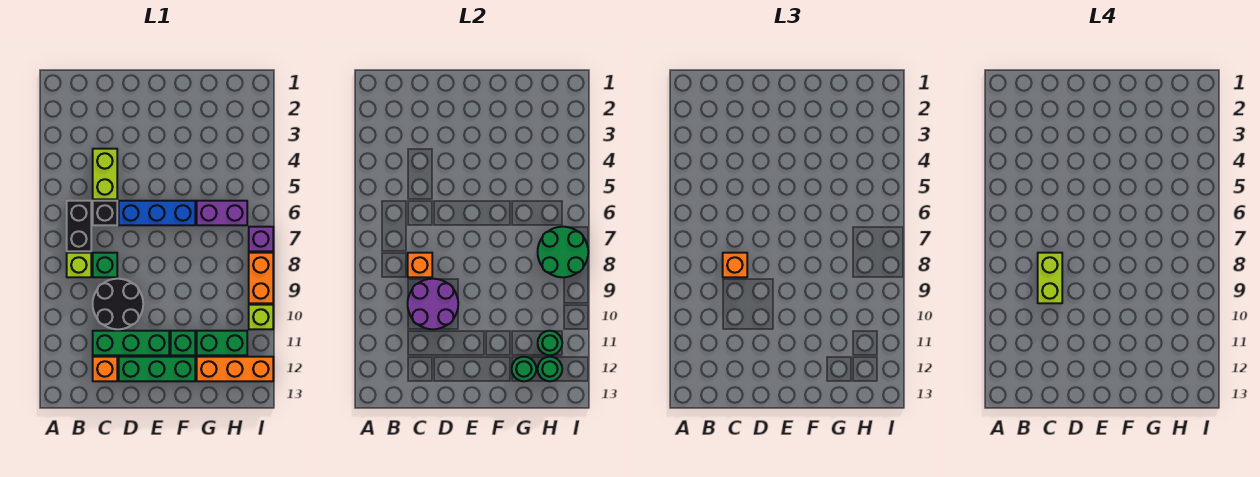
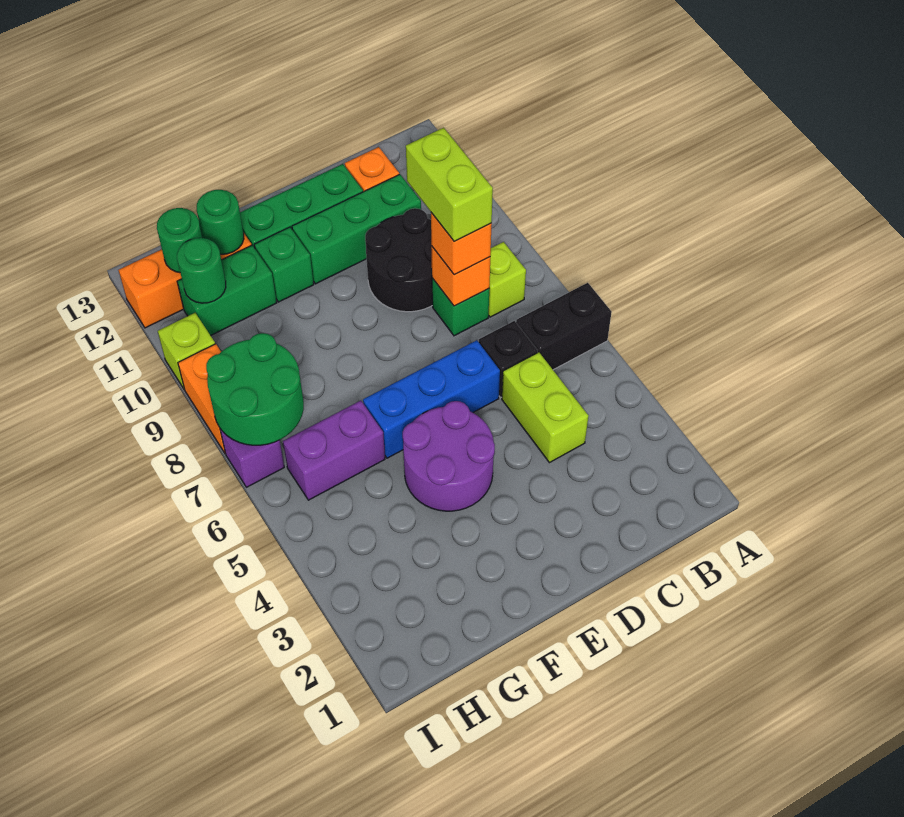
black brick B6:B7 level 1 -> black brick A6:B6 level 1
purple round brick C9:D10 level 2 -> purple round brick E4:F5 level 1

